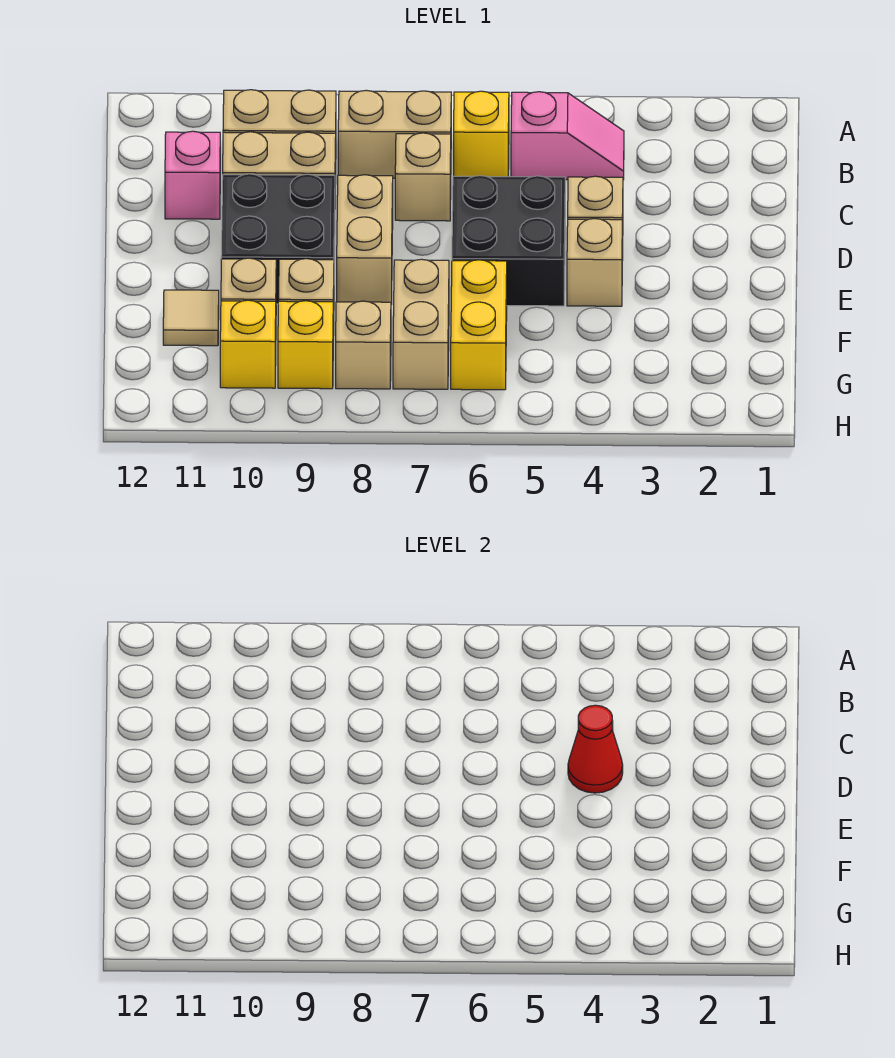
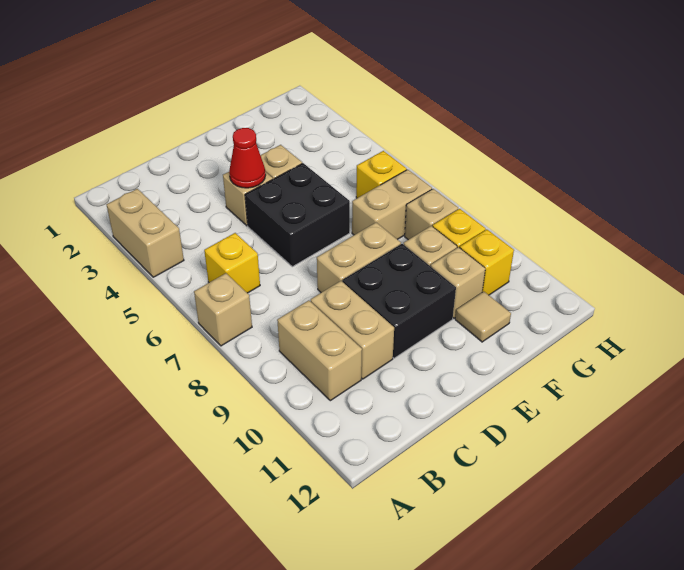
pink slope B4:B5 level 1 top 5 -> none
tan brick B7:B8 level 1 -> tan brick A3:A4 level 1
tan brick C7 level 1 -> tan brick A7 level 1
pink brick C11 level 1 -> none
yellow brick F6:G6 level 1 -> yellow brick G6 level 1

